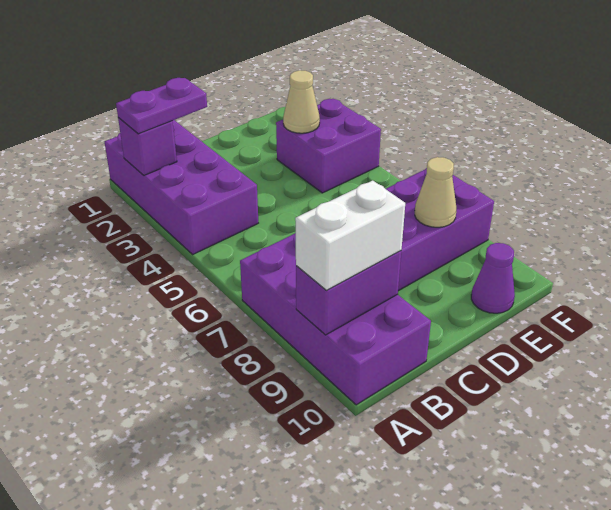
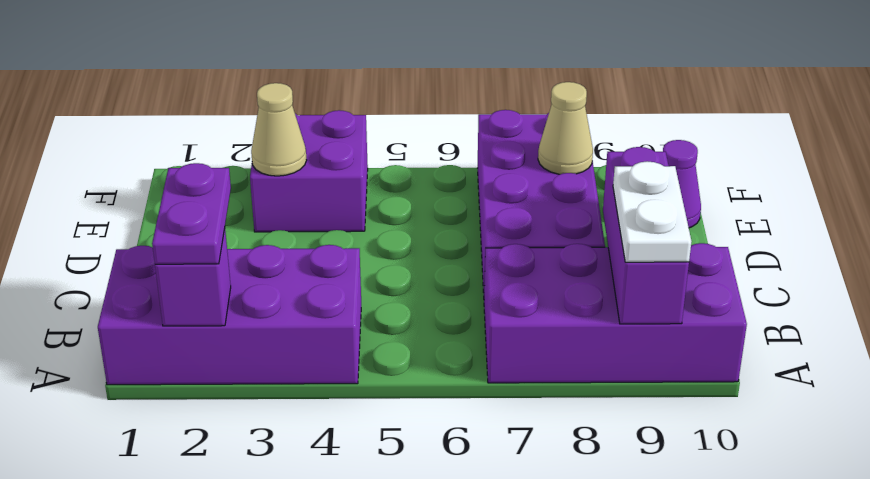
purple brick A9:B9 level 2 -> purple brick A9:C9 level 2
white brick A9:B9 level 3 -> white plate A9:B9 level 3

